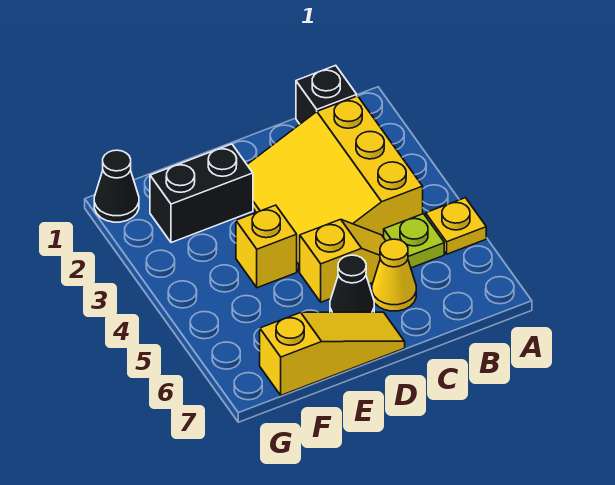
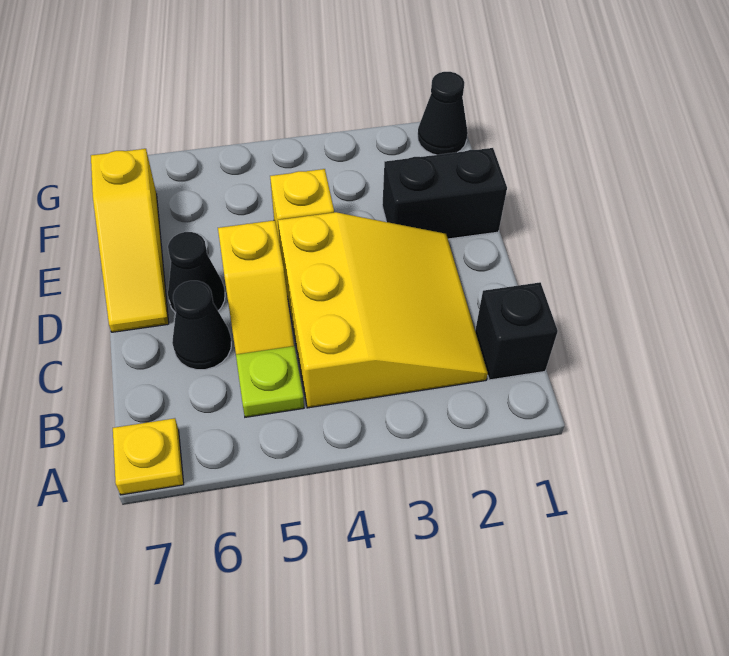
yellow plate A5 level 1 -> yellow plate A7 level 1
yellow slope B2:D4 level 1 top B -> yellow slope B2:D4 level 1 top 4
yellow cone C6 level 1 -> black cone C6 level 1
black brick E2:F2 level 1 -> black brick E1:E2 level 1

